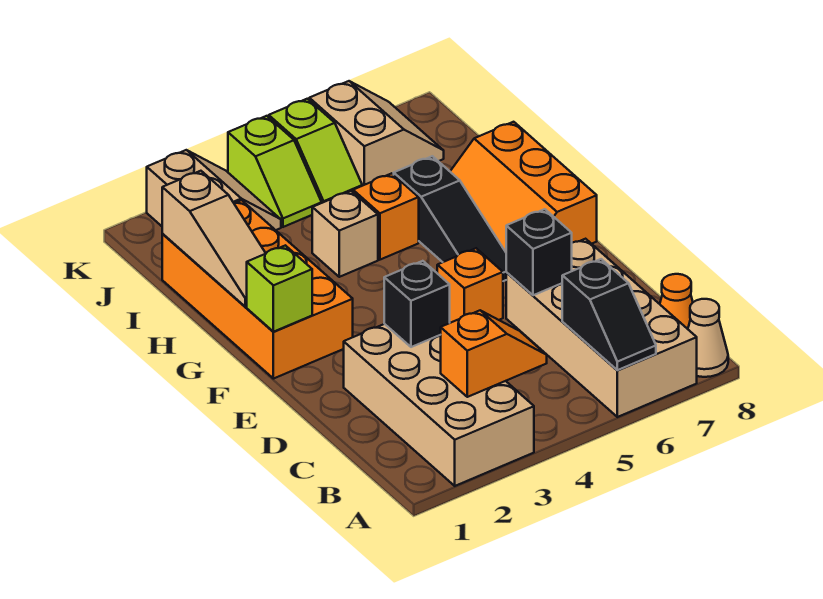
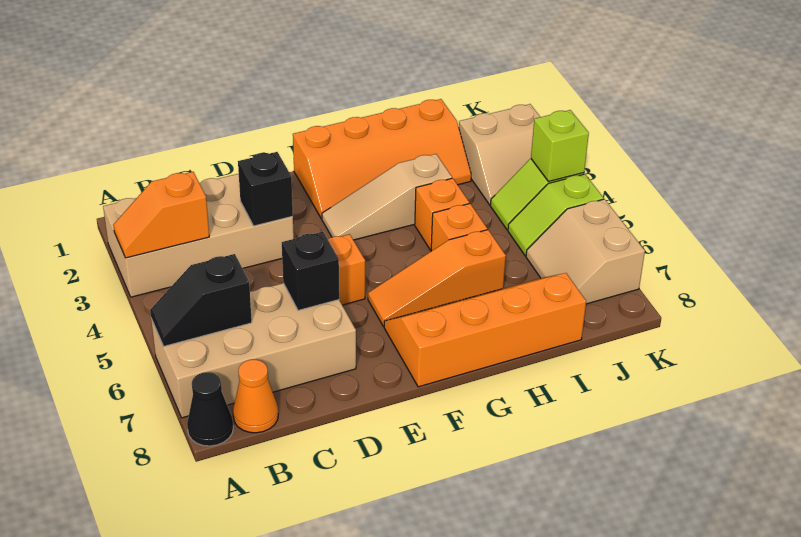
tan cone A8 level 1 -> black cone A8 level 1
orange slope B3:B4 level 2 top 3 -> orange slope A3:B3 level 2 top B
orange brick F1:I2 level 1 -> orange slope F1:I2 level 1 top 1
lime brick F1 level 2 -> lime brick K4 level 2
black slope F6:H6 level 1 top H -> orange slope F6:H6 level 1 top H
orange slope F7:H8 level 1 top 8 -> orange slope F7:I8 level 1 top 8
tan slope G1:I1 level 2 top I -> tan slope F3:H3 level 1 top H
tan brick H4 level 1 -> orange brick H4 level 1
tan slope J6:K7 level 1 top 6 -> tan slope J6:K7 level 1 top K

